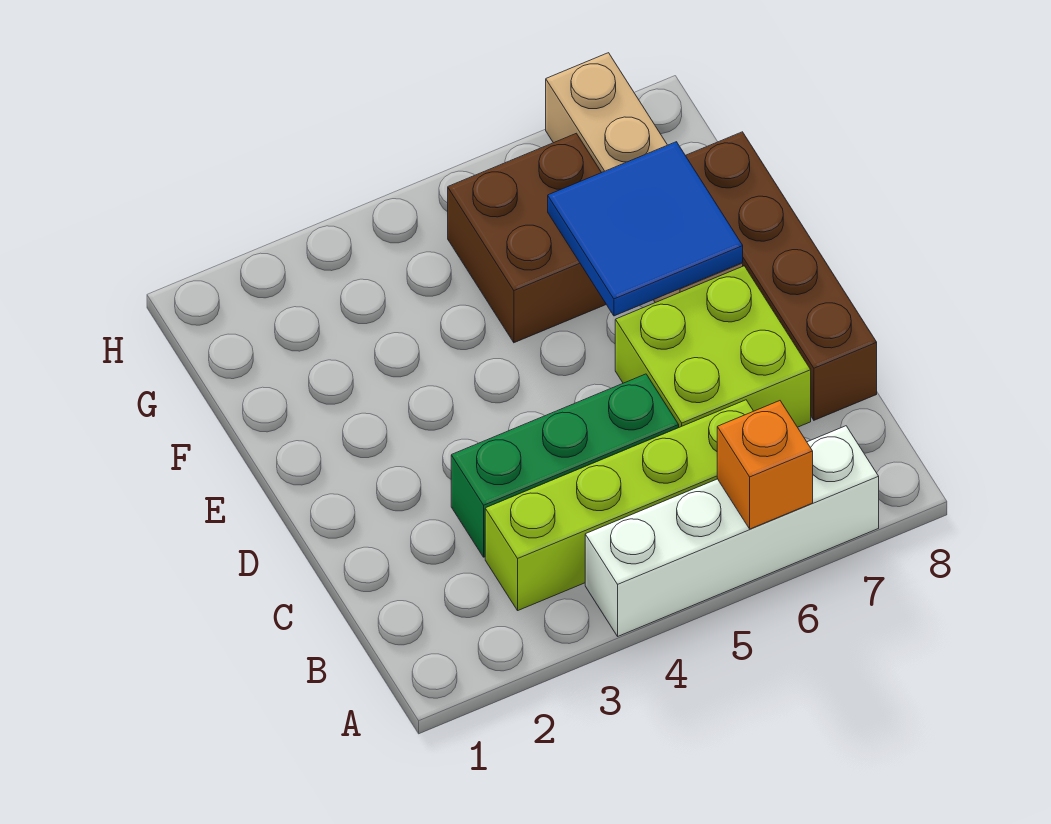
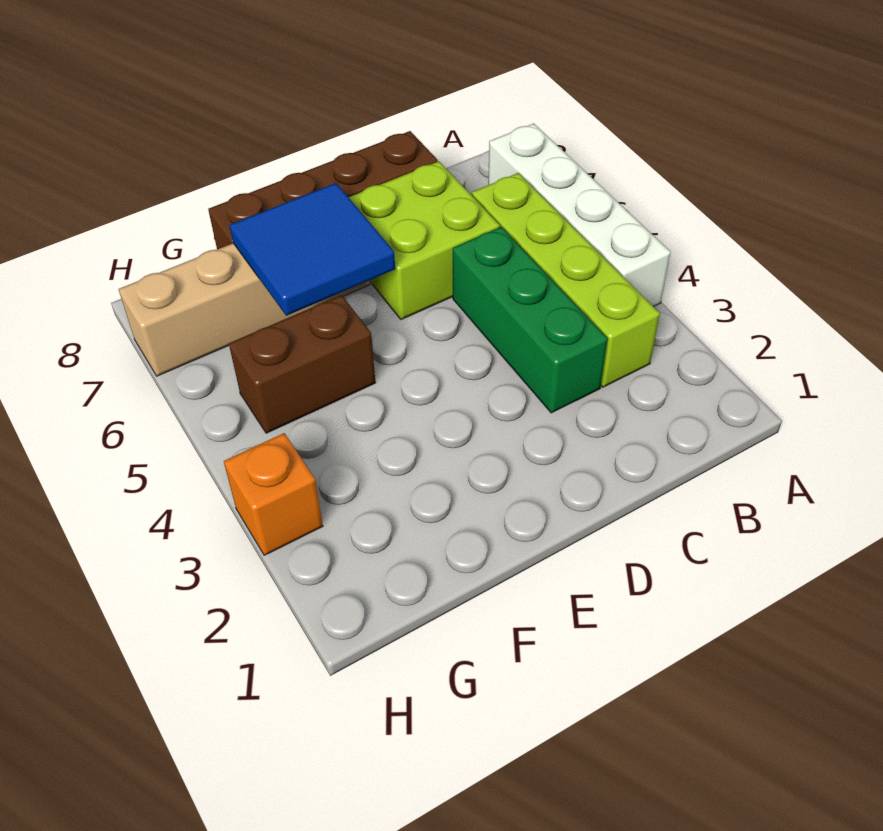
orange brick A6 level 2 -> orange brick H3 level 1
brown brick F5:G6 level 1 -> brown brick F5:G5 level 1

